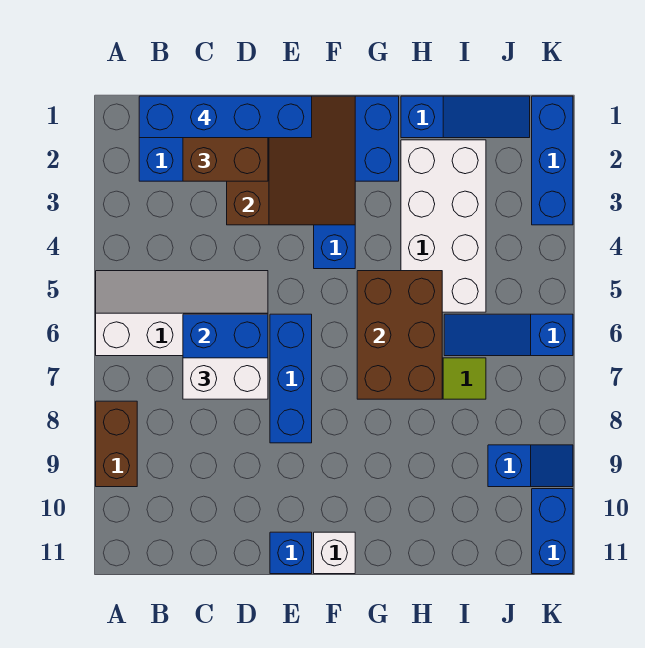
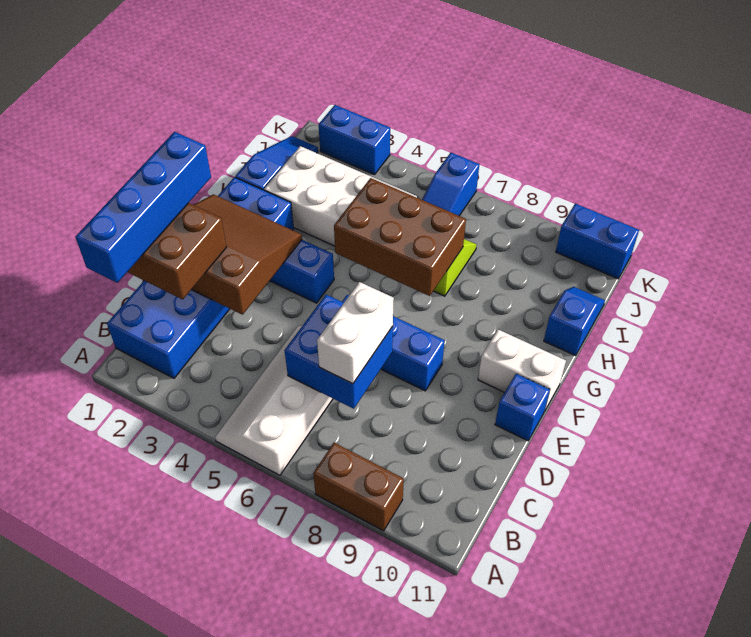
white brick F11 level 1 -> white brick F10:F11 level 1
blue slope J9:K9 level 1 top J -> blue slope H11:I11 level 1 top H
blue brick K1:K3 level 1 -> blue brick K2:K3 level 1

